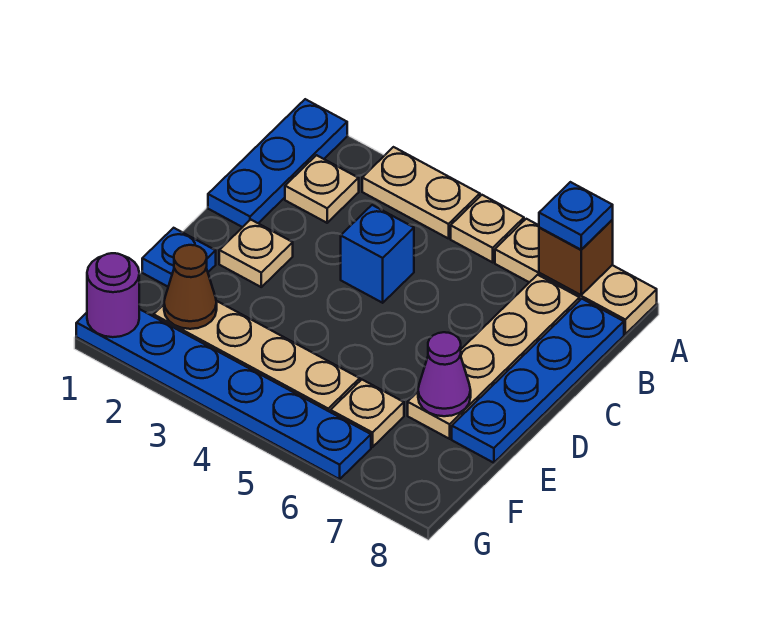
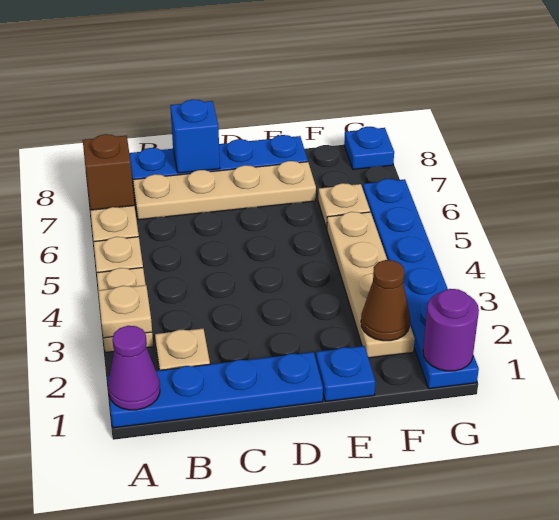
blue plate A1:C1 level 1 -> blue plate A1:D1 level 1
blue plate A7 level 3 -> blue plate G8 level 1
blue brick C4 level 1 -> blue brick C8 level 2
tan plate D2 level 1 -> tan plate A3 level 2
purple cone E7 level 2 -> purple cone A1 level 2

